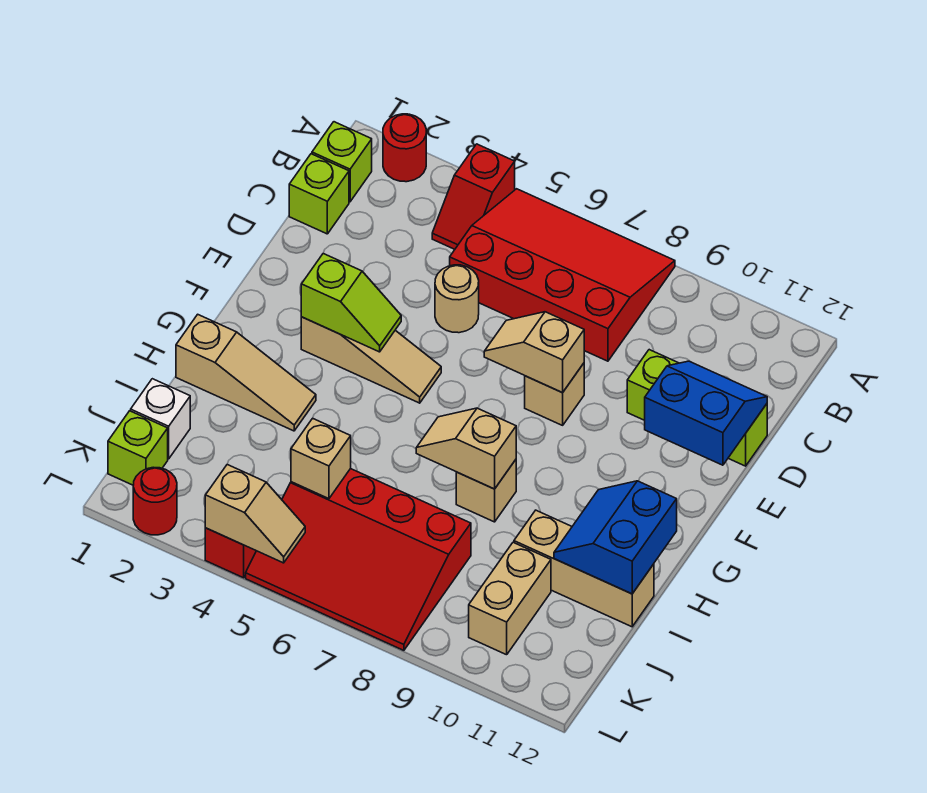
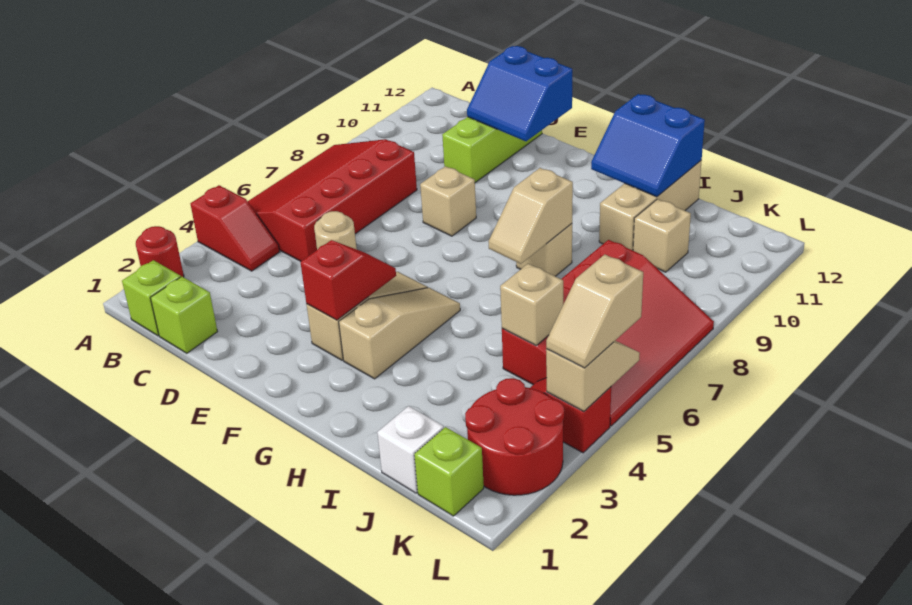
blue slope D11:E12 level 2 top E -> blue slope D11:E12 level 2 top 12
tan slope E7:E8 level 2 top 8 -> tan slope L4:L5 level 3 top 5
lime slope F3:F4 level 2 top 3 -> red slope F3:F4 level 2 top 3
tan slope H1:H3 level 1 top 1 -> tan slope G3:G5 level 1 top 3
tan brick J10:K10 level 1 -> tan brick J10 level 1
red round brick L2 level 1 -> red round brick K2:L3 level 1

